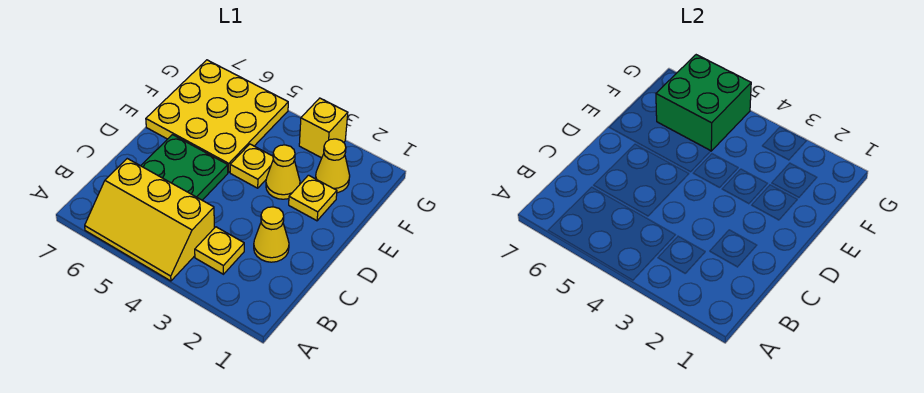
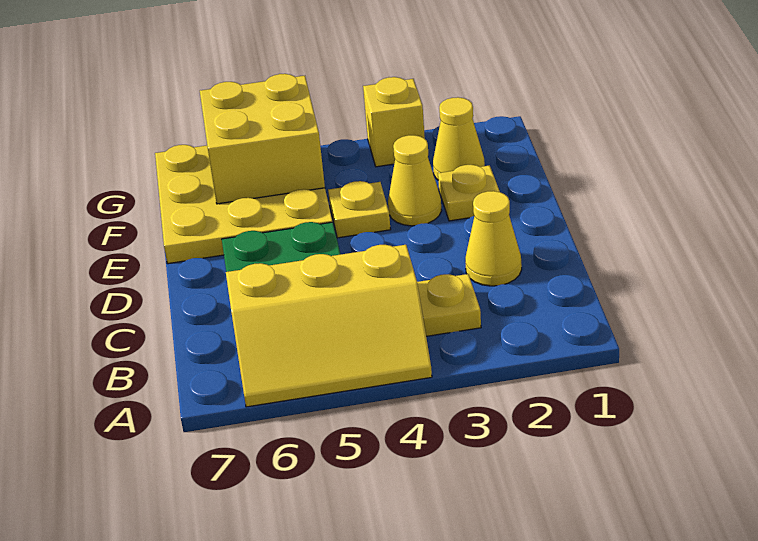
green brick F5:G6 level 2 -> yellow brick F5:G6 level 2

